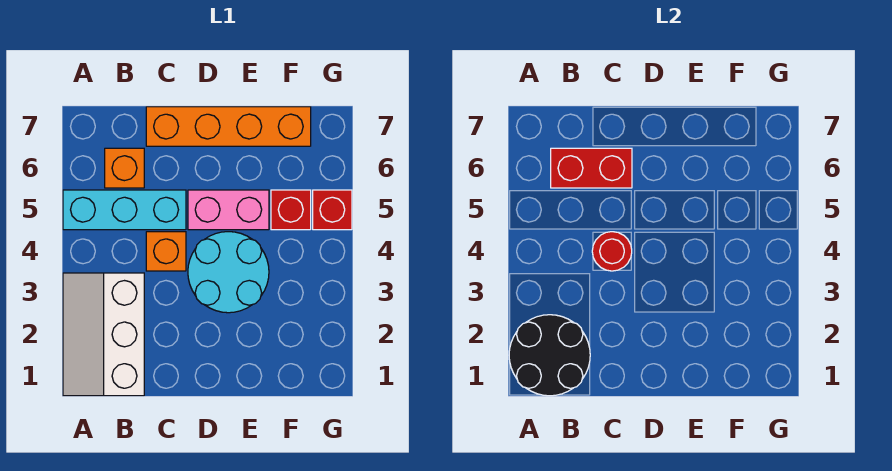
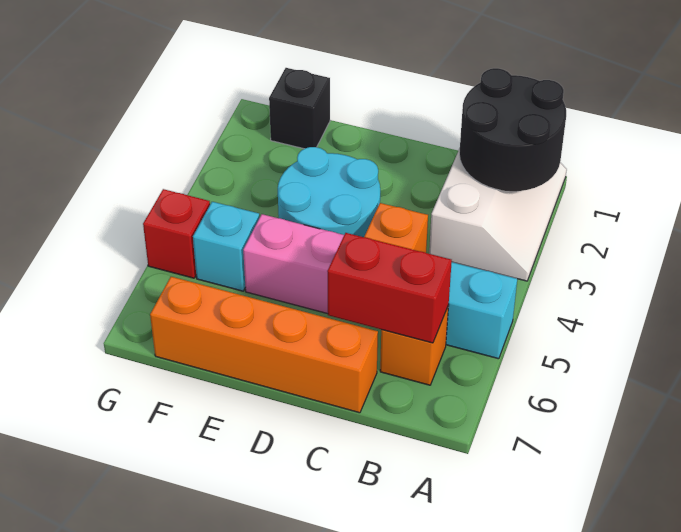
red round brick C4 level 2 -> none
none -> black brick F1 level 1
red brick F5 level 1 -> cyan brick F5 level 1

